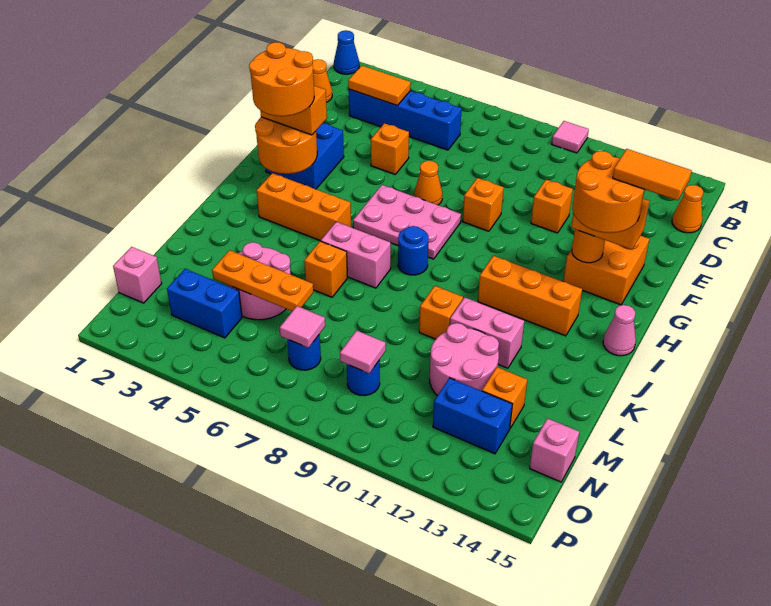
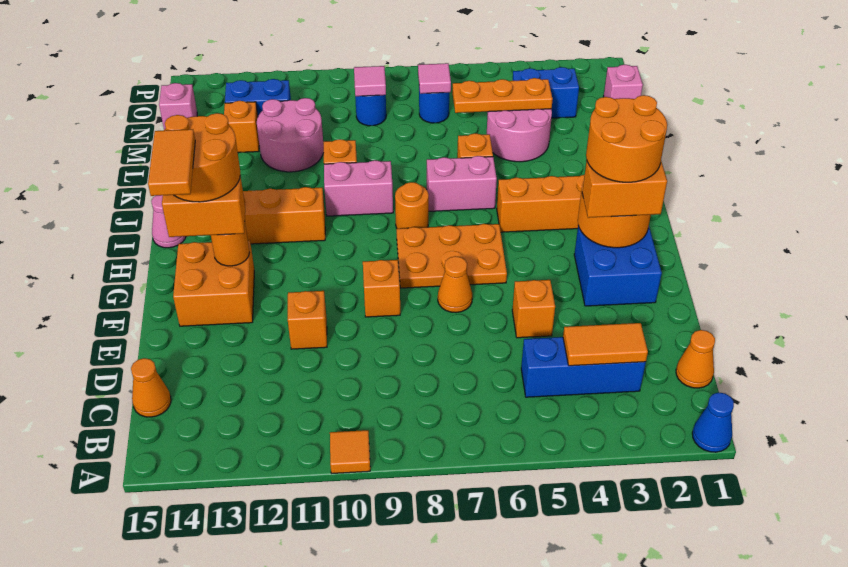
pink tile A10 level 1 -> orange tile A10 level 1
blue brick C3:C6 level 1 -> blue brick C3:C5 level 1
pink plate G6:H8 level 1 -> orange plate G6:H8 level 1
orange tile G14:G15 level 5 -> orange tile F14:G14 level 5
blue round brick I8 level 1 -> orange round brick I8 level 1
pink brick K11:K12 level 1 -> pink brick J9:J10 level 1

